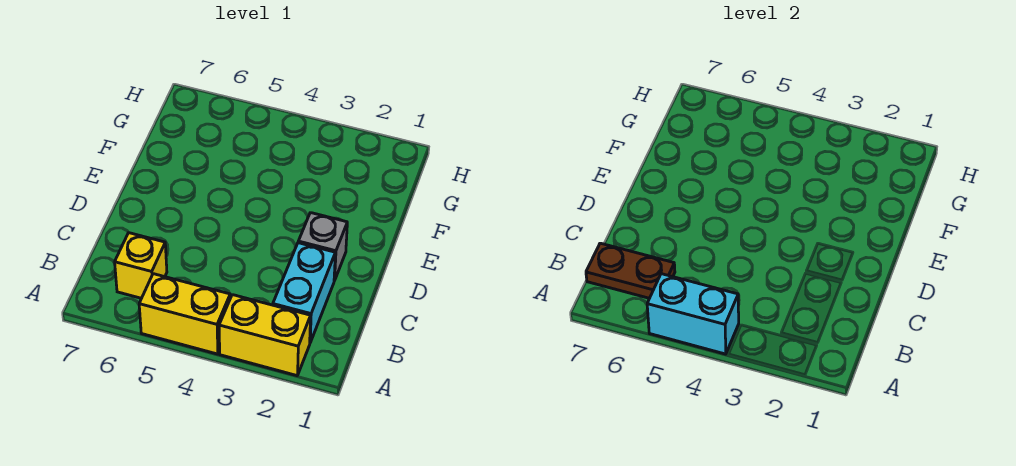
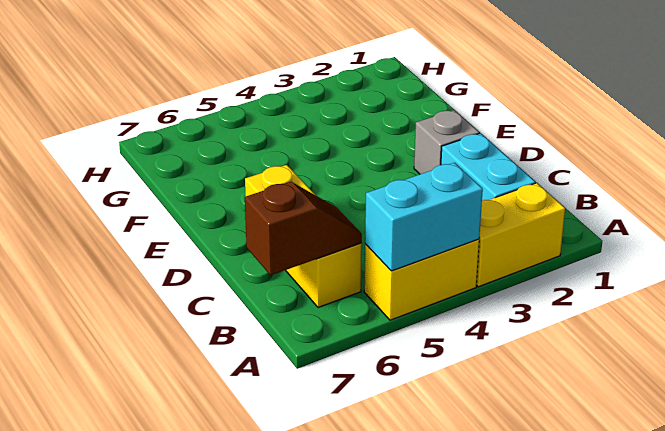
yellow brick B6 level 1 -> yellow brick B6:D6 level 1
brown plate B6:B7 level 2 -> brown slope B6:B7 level 2 top 7

